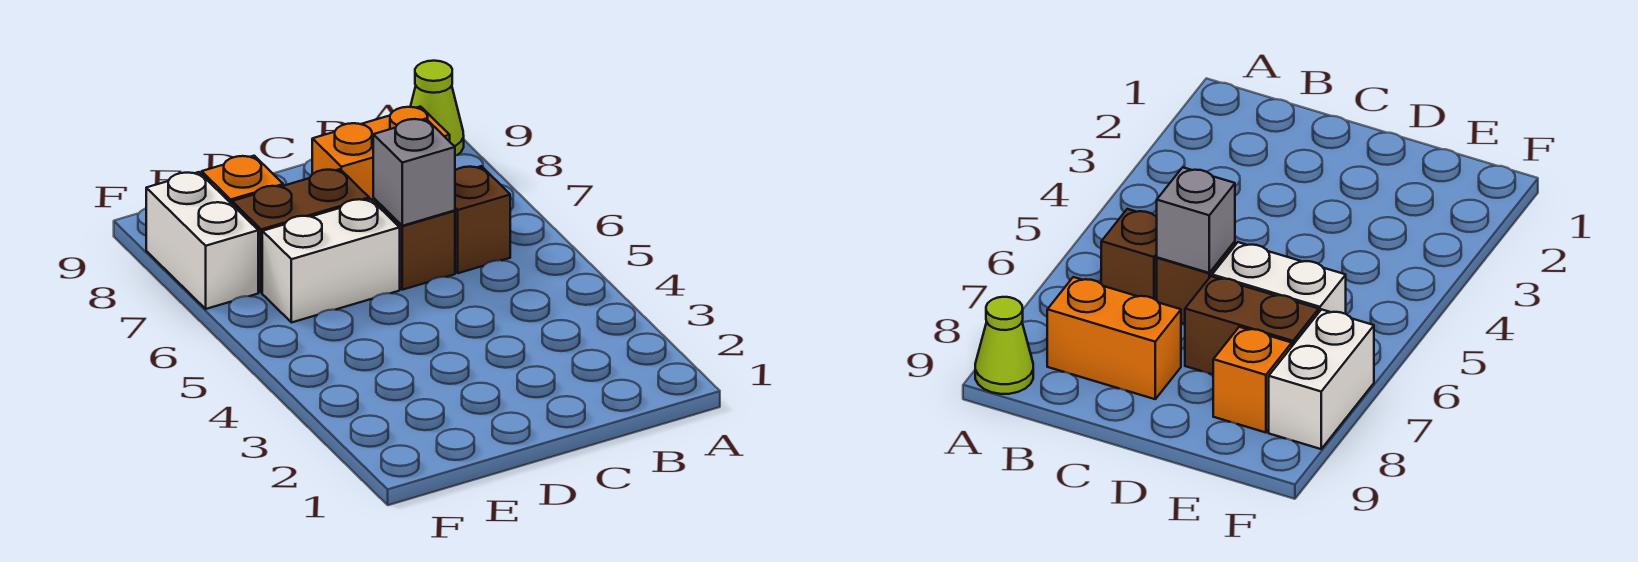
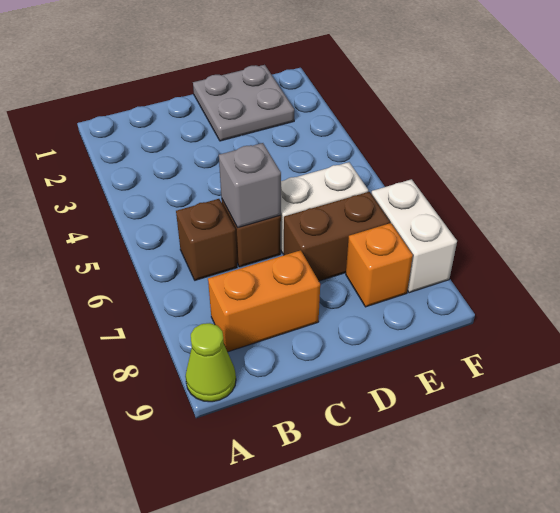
none -> grey plate D1:E2 level 1

